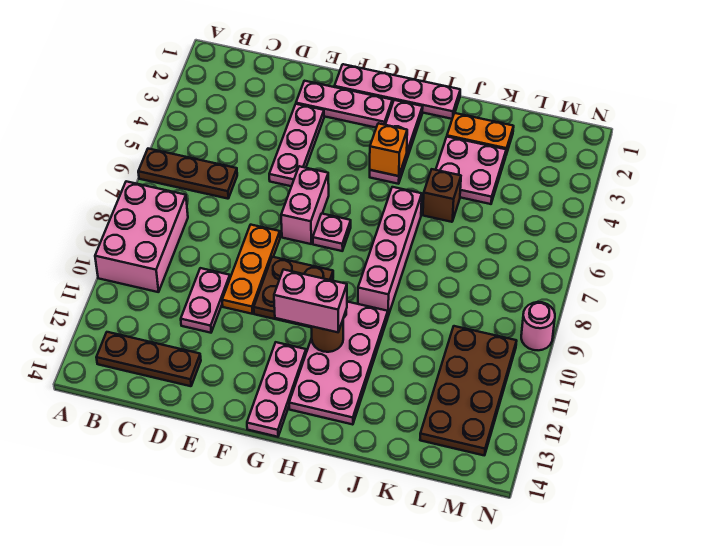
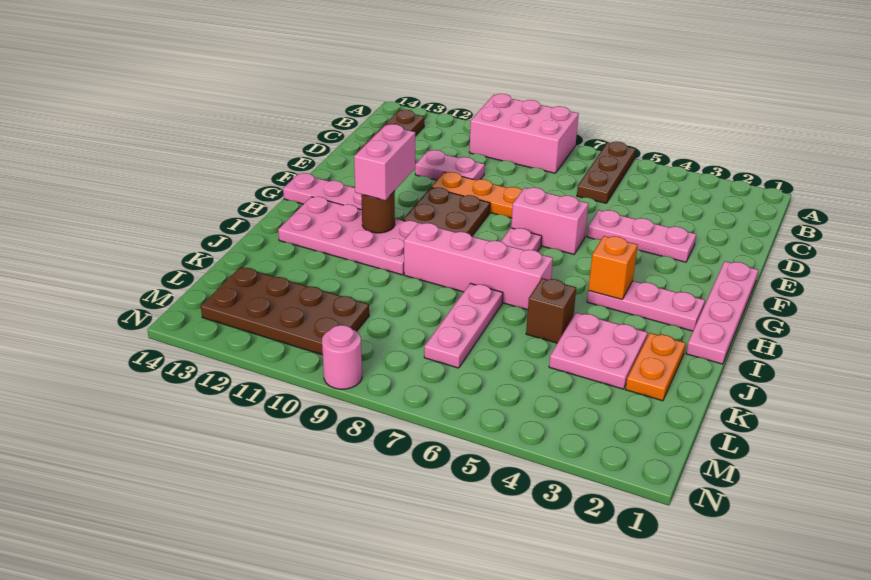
pink plate E2:G2 level 1 -> pink plate J7:L7 level 1

